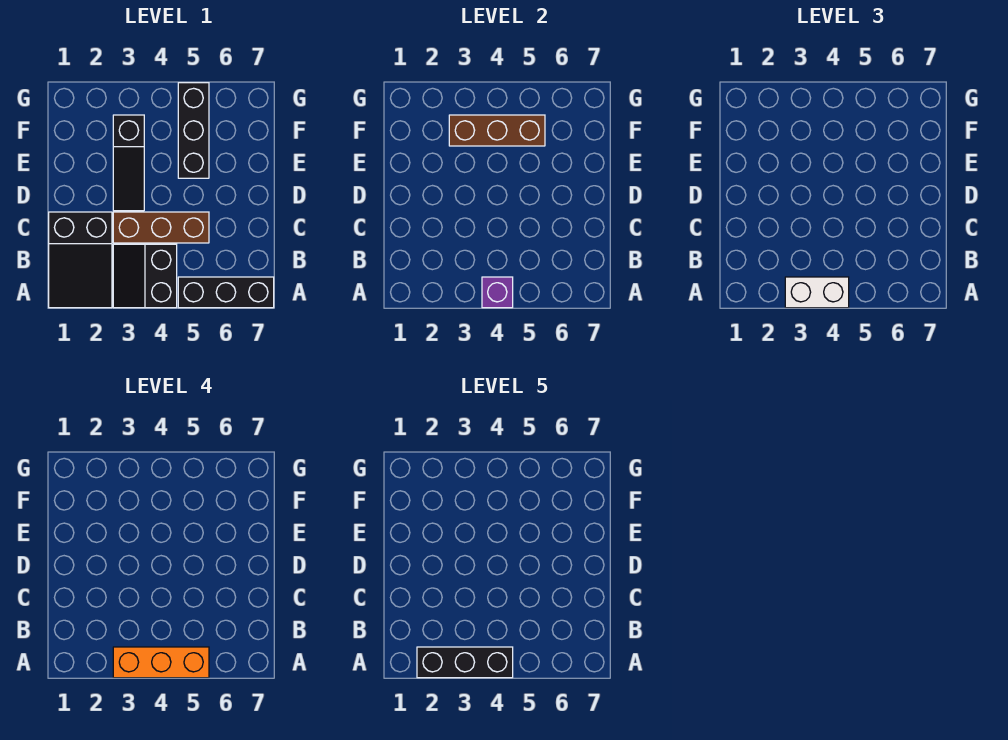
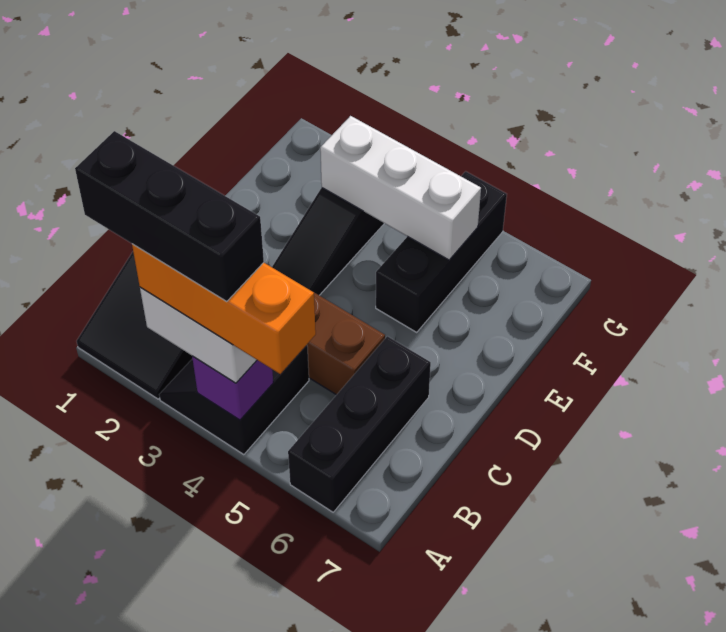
black brick A5:A7 level 1 -> black brick A6:C6 level 1
brown brick F3:F5 level 2 -> white brick F3:F5 level 2

